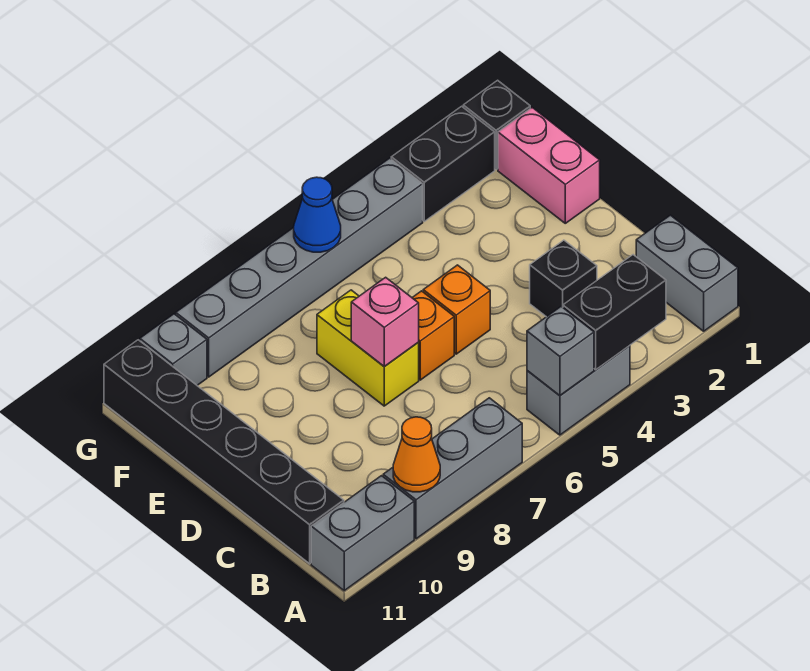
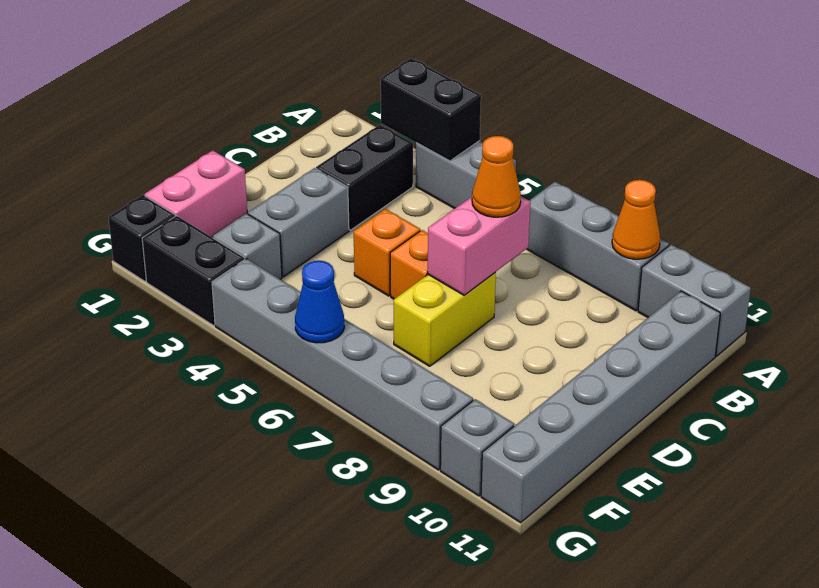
grey brick A1:B1 level 1 -> grey brick D3:E3 level 1
grey brick A5 level 2 -> grey brick F3 level 1
black brick B11:G11 level 1 -> grey brick B11:G11 level 1
black brick C3 level 1 -> black brick B3:C3 level 1
none -> orange cone C7 level 3
pink brick D7 level 2 -> pink brick C7:D7 level 2

